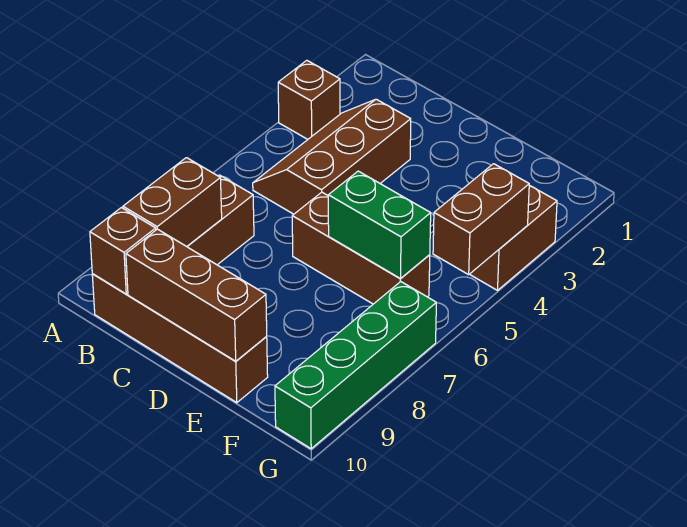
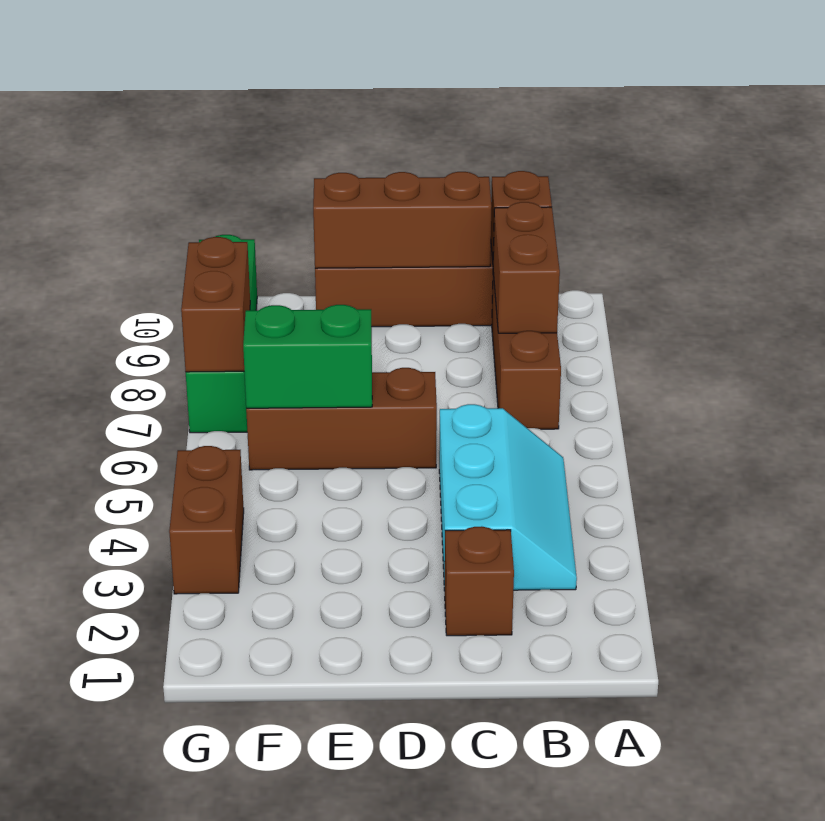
brown brick A3 level 1 -> brown brick C2 level 1
brown slope B3:C5 level 1 top C -> cyan slope B3:C5 level 1 top C
brown brick G4:G5 level 2 -> brown brick G7:G8 level 2

